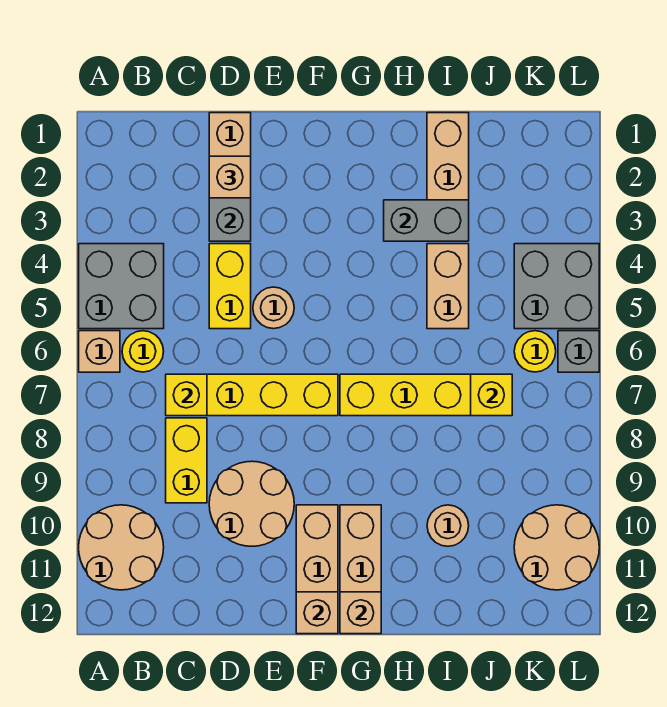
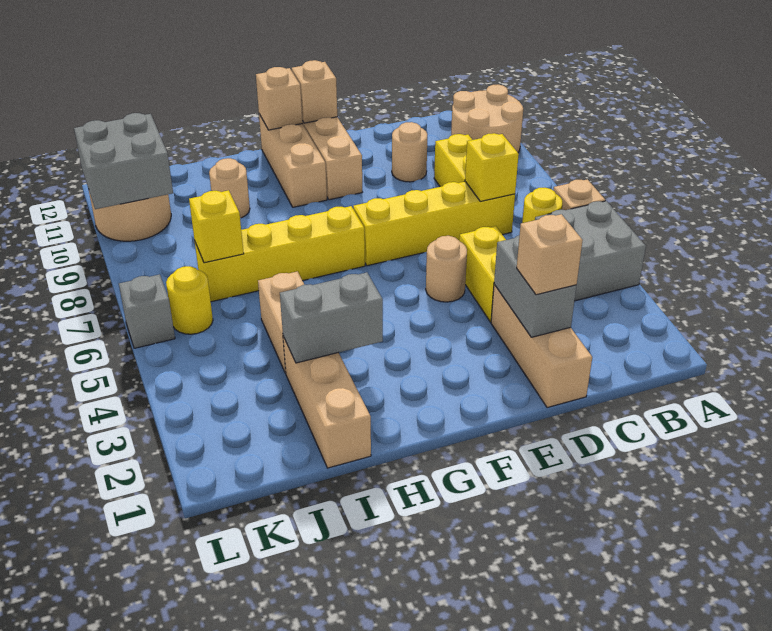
tan round brick D9:E10 level 1 -> tan round brick D10 level 1
grey brick K4:L5 level 1 -> grey brick K10:L11 level 2

